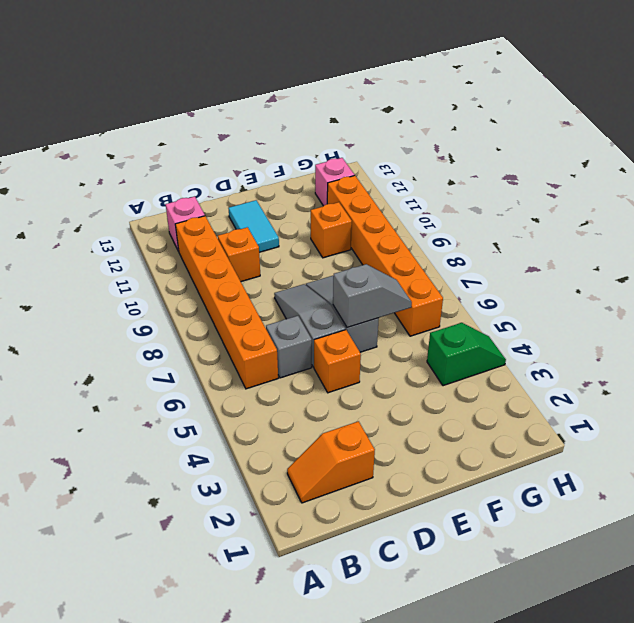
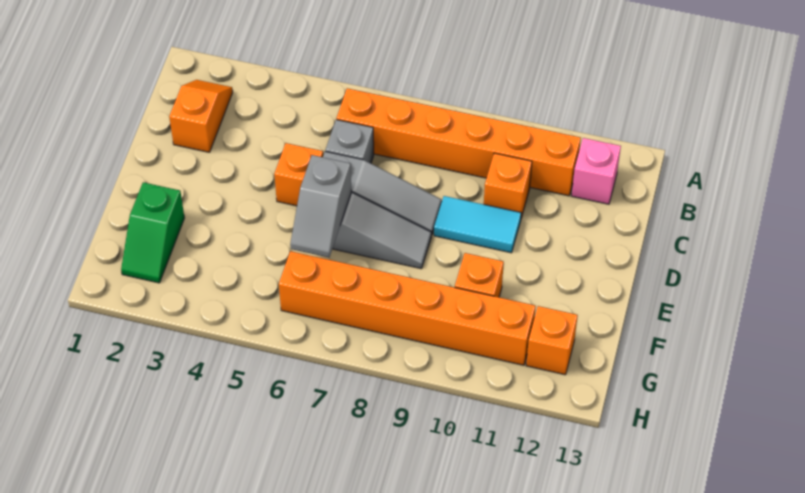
cyan tile D11:D12 level 1 -> cyan tile D9:D10 level 1
green slope G4:H4 level 1 top G -> green slope F2:G2 level 1 top F
pink brick G12 level 1 -> orange brick G12 level 1

